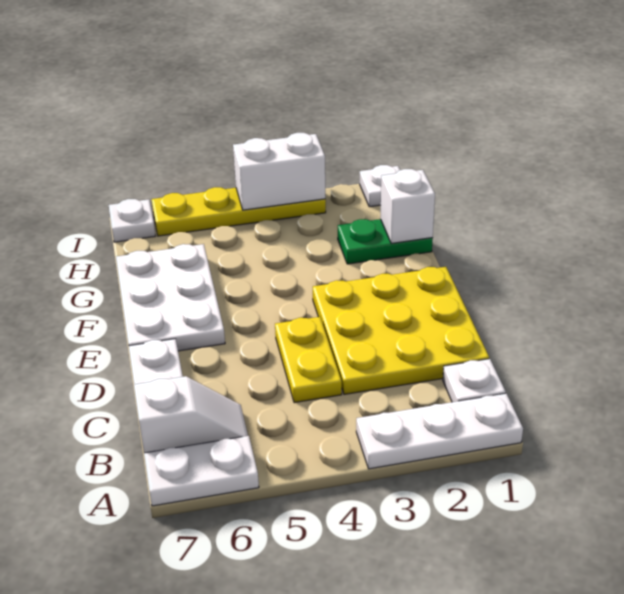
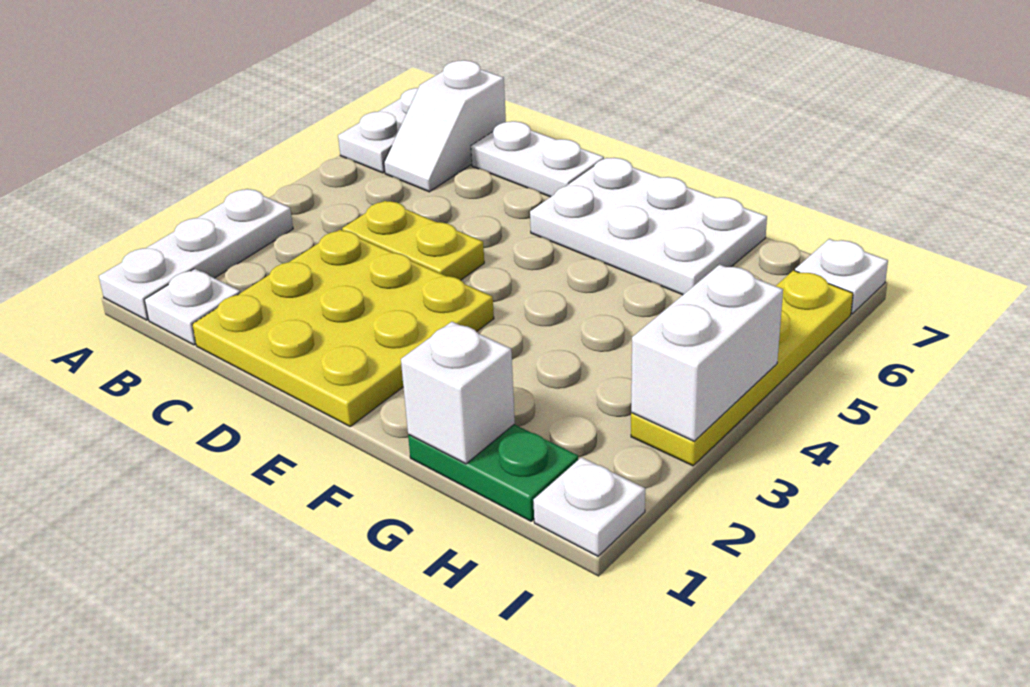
green plate G1:G2 level 1 -> green plate G1:H1 level 1

